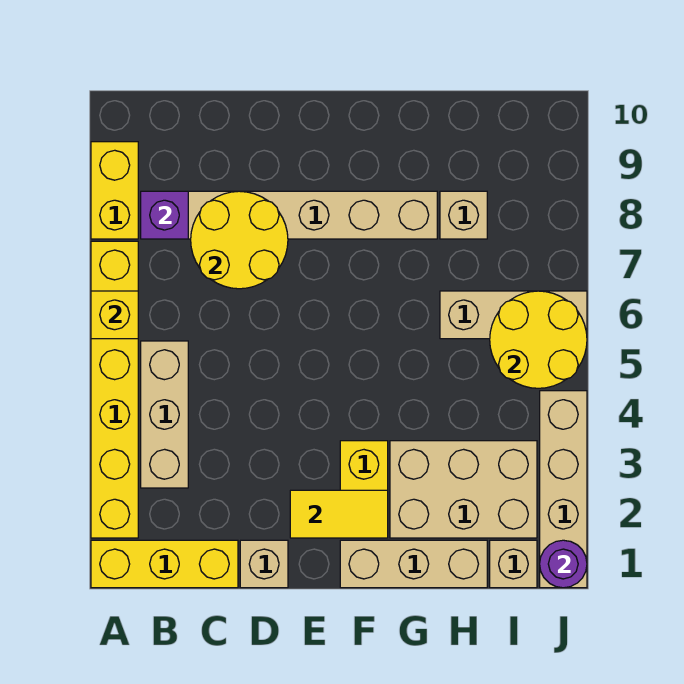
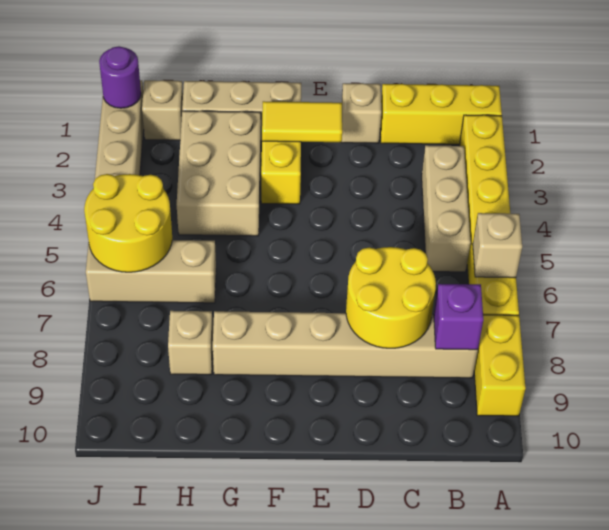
yellow brick A6 level 2 -> tan brick A6 level 2
tan brick G2:I3 level 1 -> tan brick G2:H4 level 1

